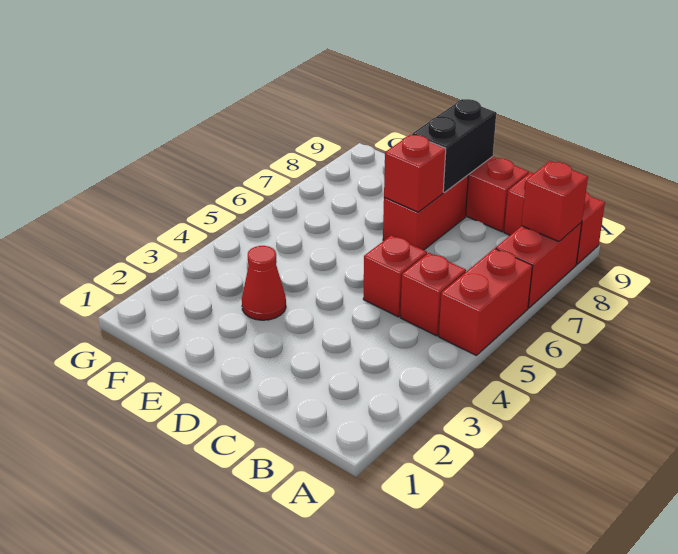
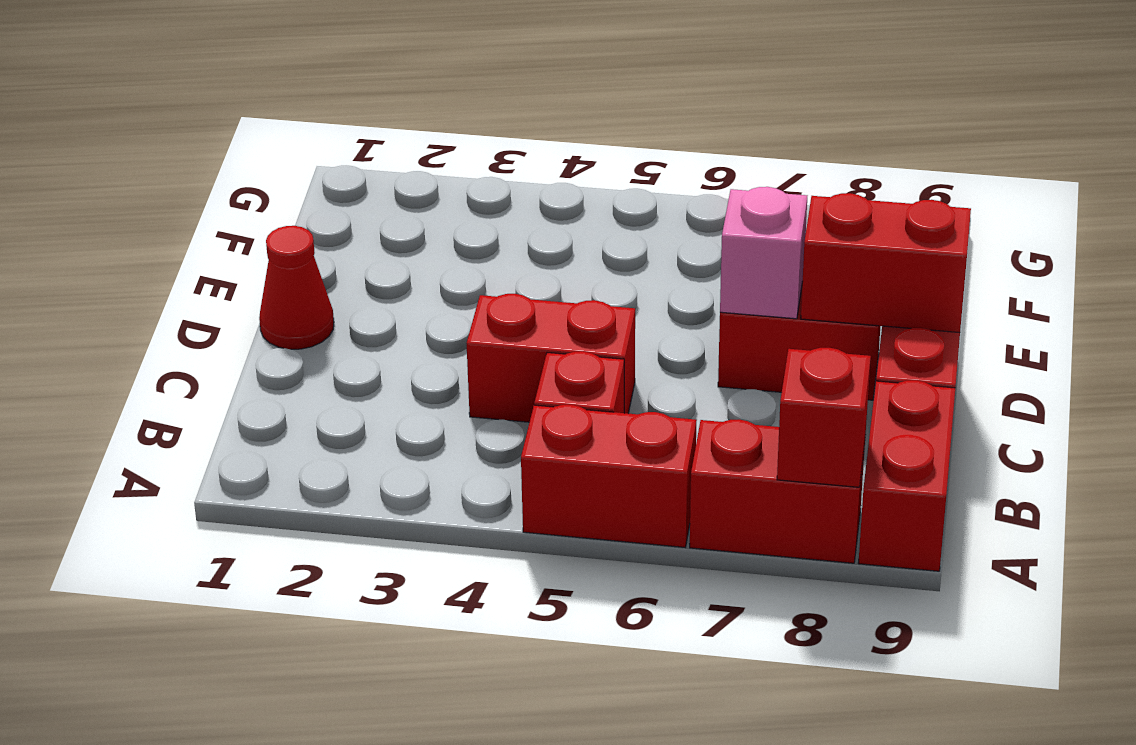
red brick C5 level 1 -> red brick C4:C5 level 1
red brick D7 level 2 -> pink brick D7 level 2
black brick D8:D9 level 2 -> red brick D8:D9 level 2
red cone E3 level 1 -> red cone D1 level 1

